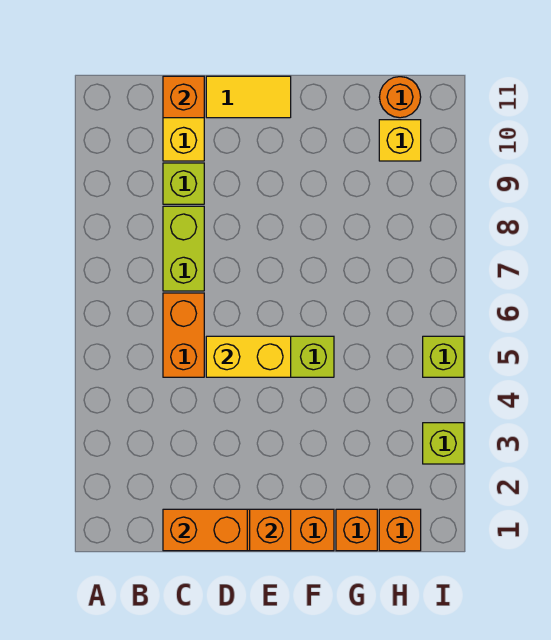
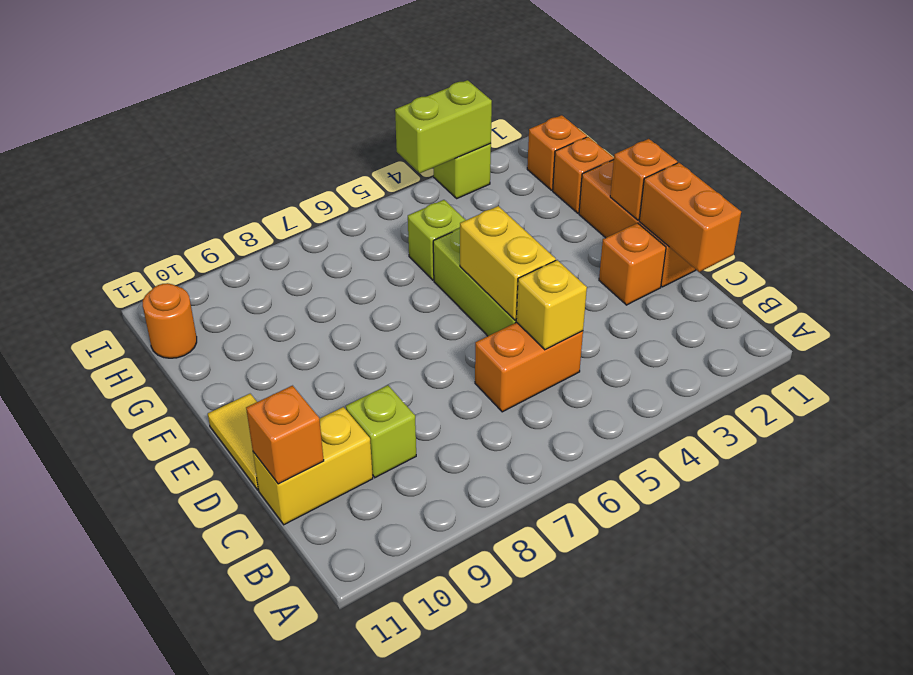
lime brick C7:C8 level 1 -> lime brick I3:I4 level 2
none -> orange brick D2 level 1
yellow brick H10 level 1 -> yellow brick C5 level 2
lime brick I5 level 1 -> lime brick G5 level 1

